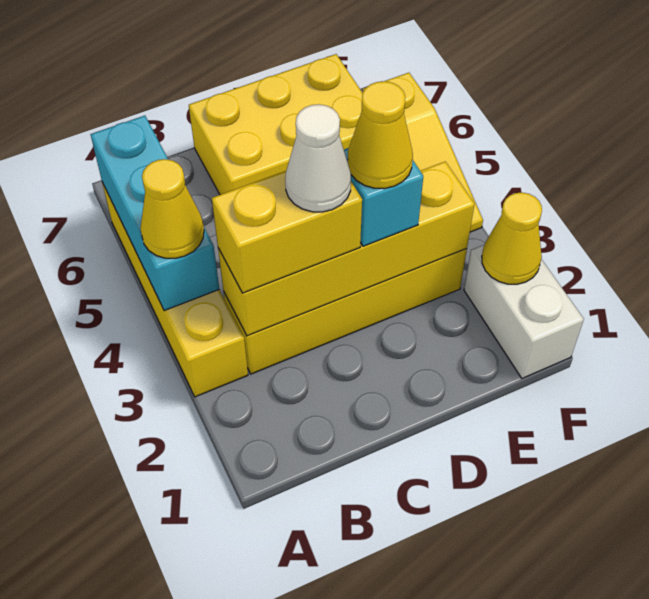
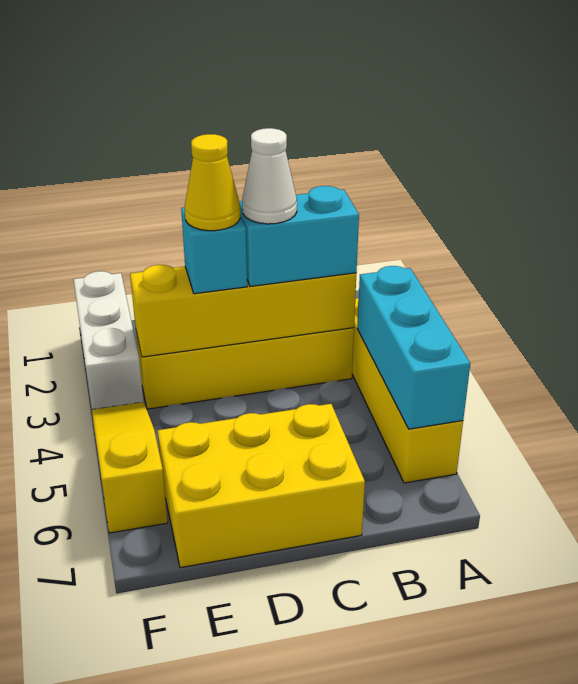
yellow cone A4 level 3 -> none
yellow brick B3:C3 level 3 -> cyan brick B3:C3 level 3
white brick F1:F2 level 1 -> white brick F1:F3 level 1
yellow cone F2 level 2 -> none

